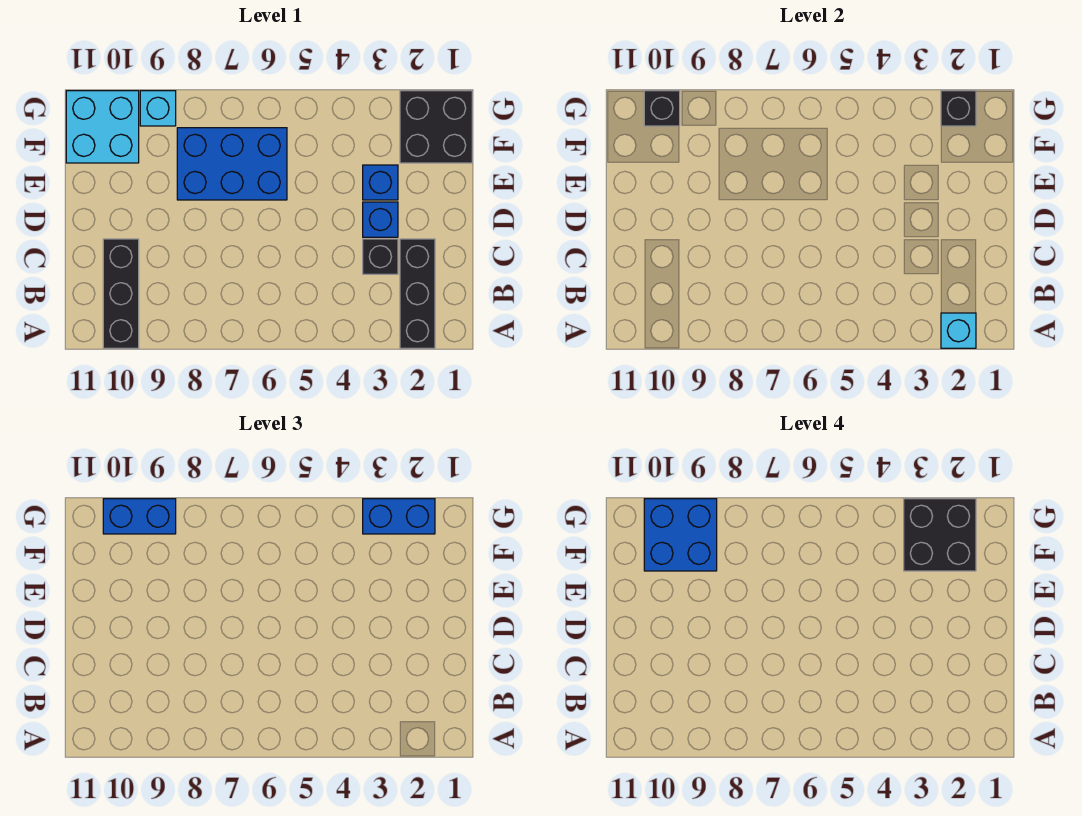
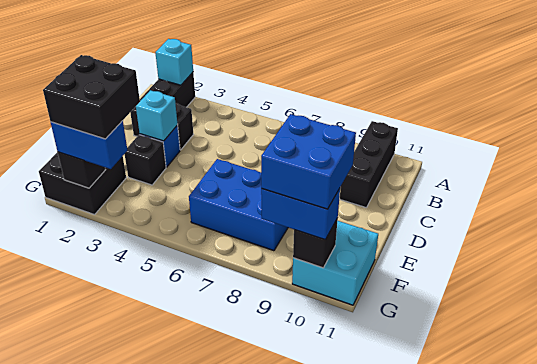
blue brick E3 level 1 -> black brick E3 level 1
cyan brick G9 level 1 -> cyan brick D3 level 2

